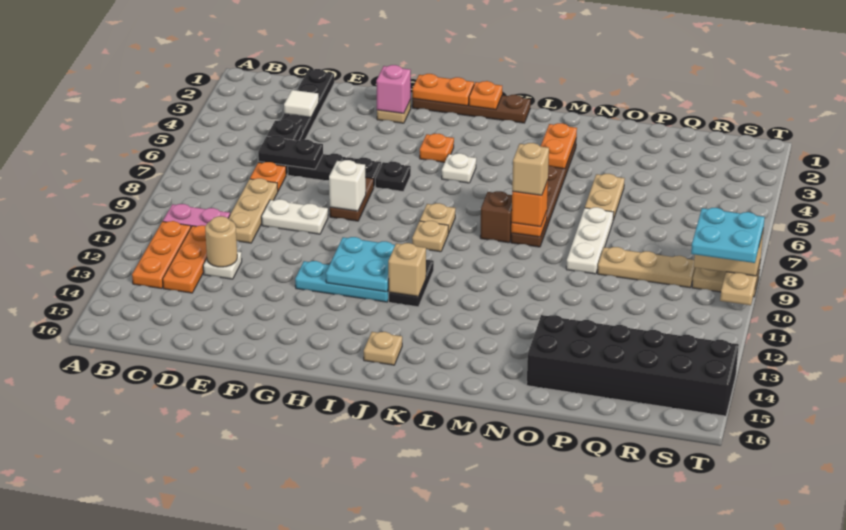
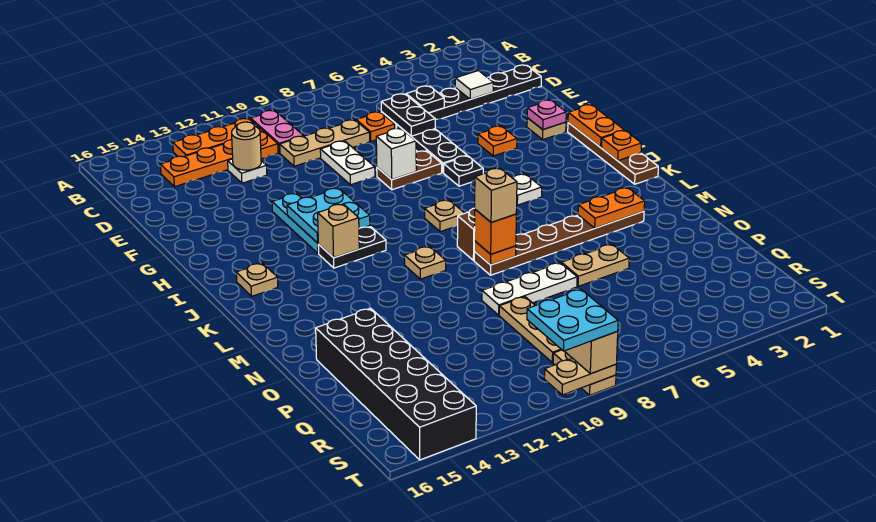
orange plate C11:C13 level 1 -> orange plate C11:C14 level 1
pink brick G2 level 2 -> pink plate G2 level 2
orange plate I4 level 1 -> orange plate G4 level 1
tan plate J9 level 1 -> tan plate L10 level 1

